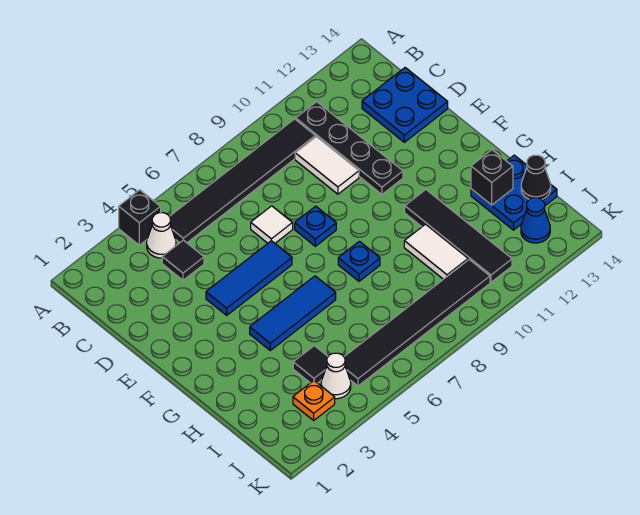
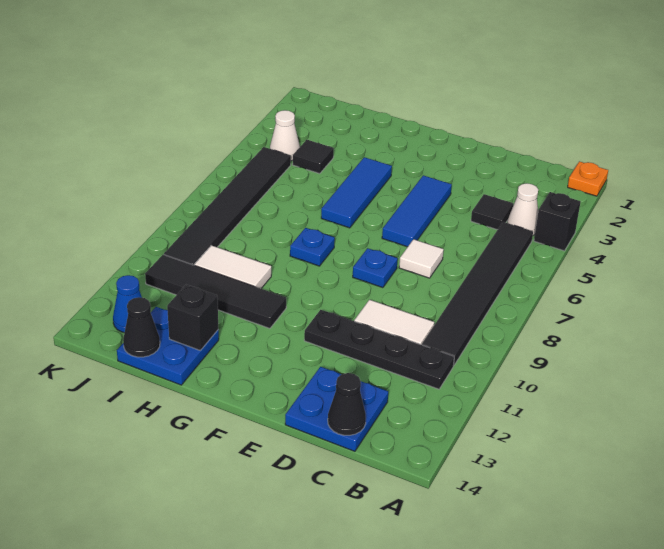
none -> black cone C14 level 2
orange plate J3 level 1 -> orange plate A1 level 1

